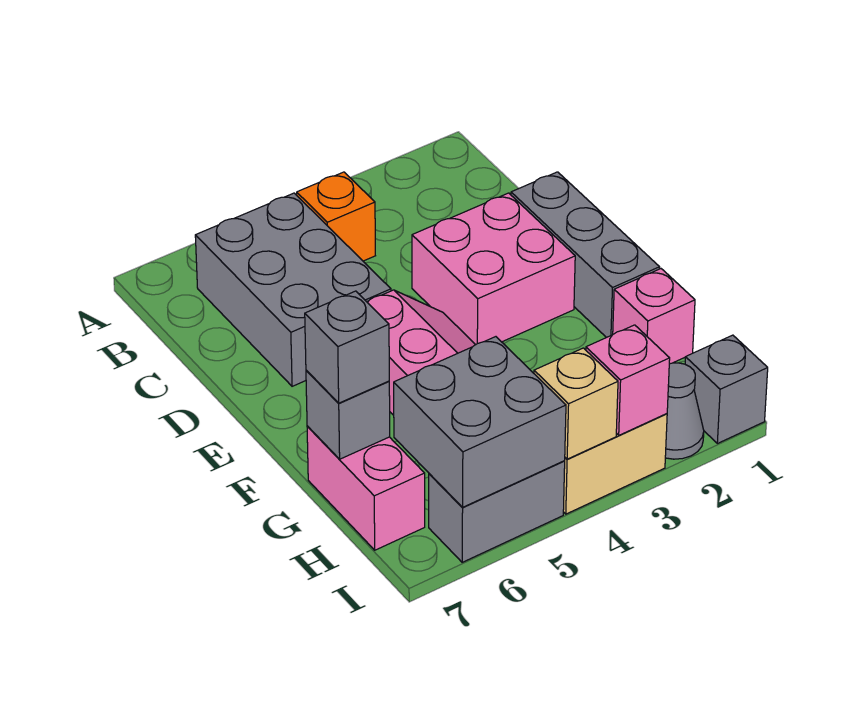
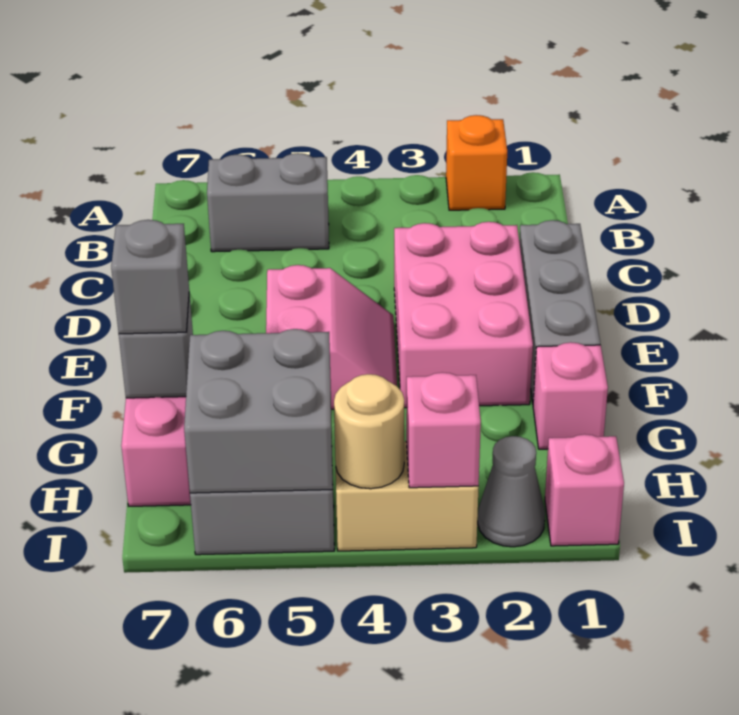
orange brick B4 level 1 -> orange brick A2 level 1
grey brick B5:D6 level 1 -> grey brick B5:B6 level 1
pink brick D2:E3 level 1 -> pink brick D2:F3 level 1
grey brick I1 level 1 -> pink brick I1 level 1
tan brick I4 level 2 -> tan round brick I4 level 2

